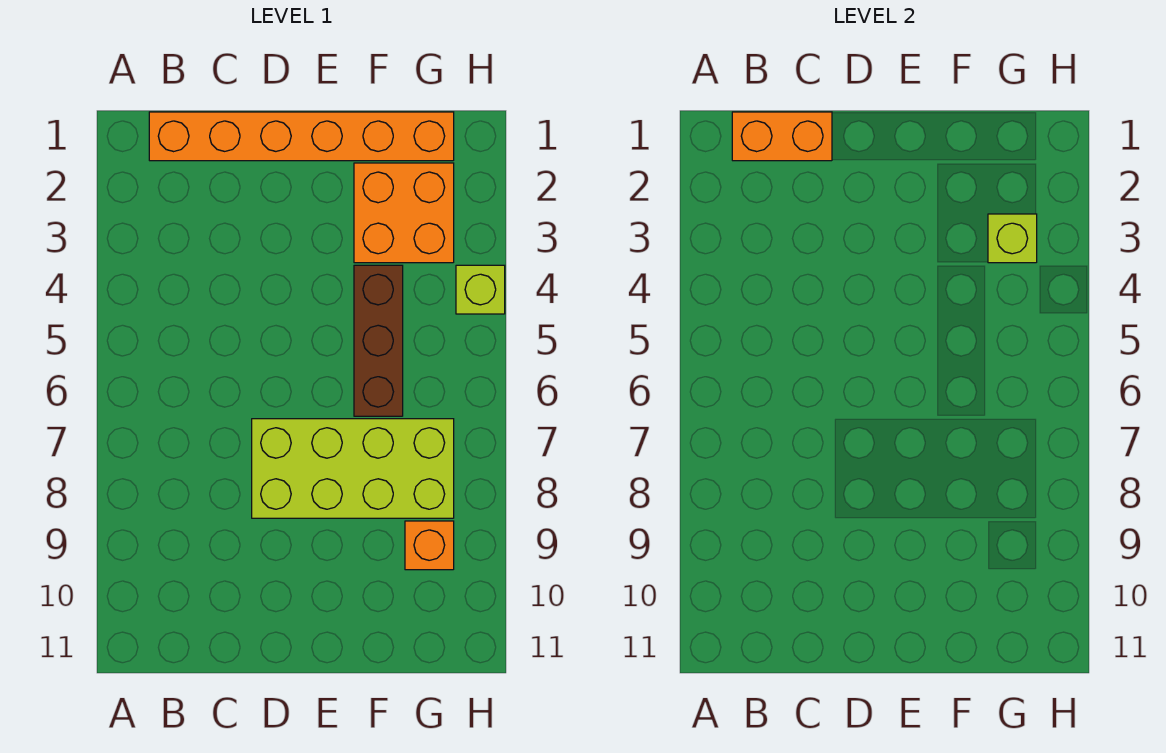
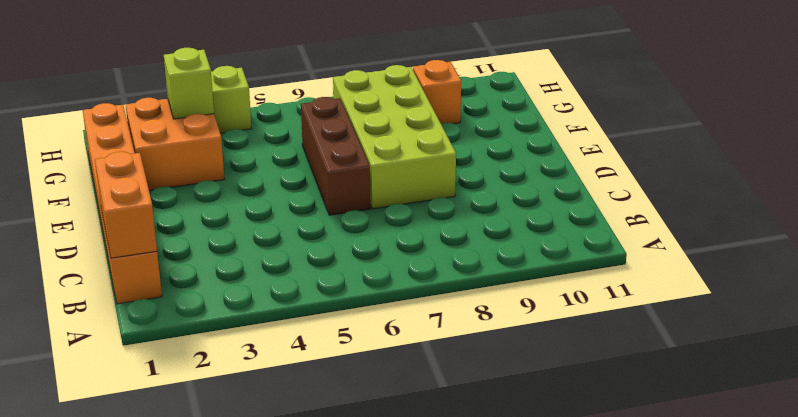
brown brick F4:F6 level 1 -> brown brick D6:F6 level 1

